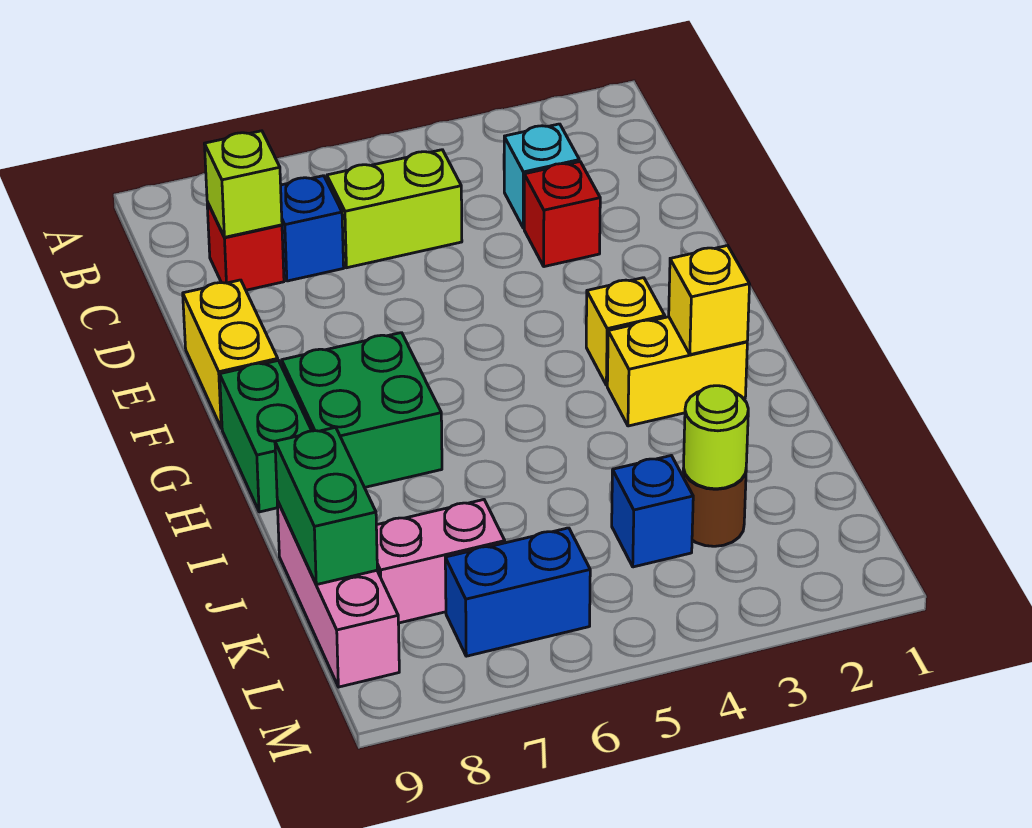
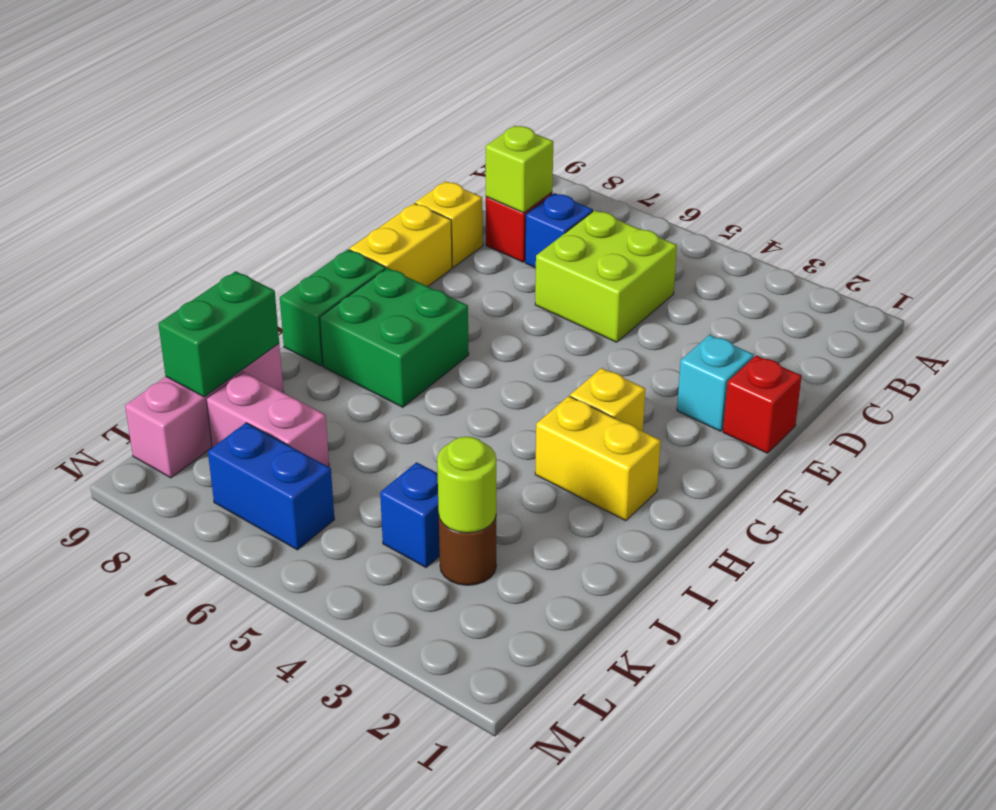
cyan brick C3 level 1 -> cyan brick E2 level 1
lime brick C5:C6 level 1 -> lime brick C5:D6 level 1
red brick D3 level 1 -> red brick E1 level 1
yellow brick H2 level 2 -> yellow brick D9 level 1

